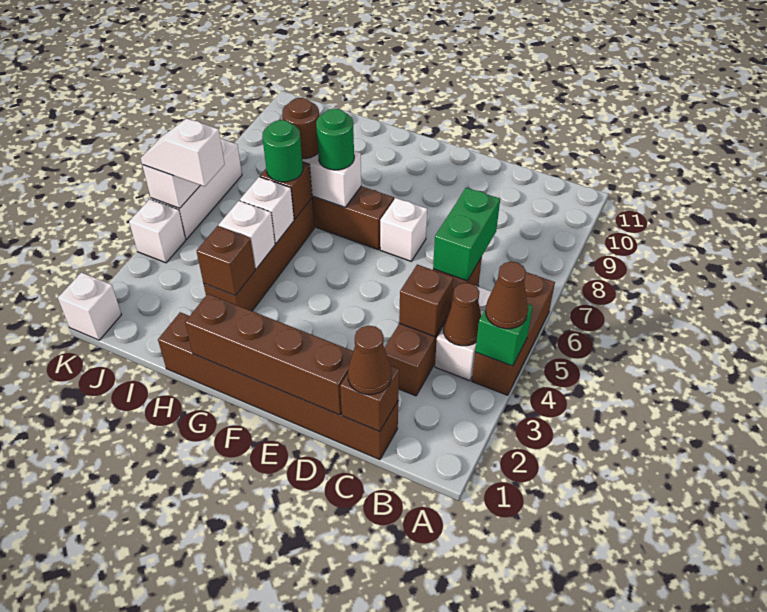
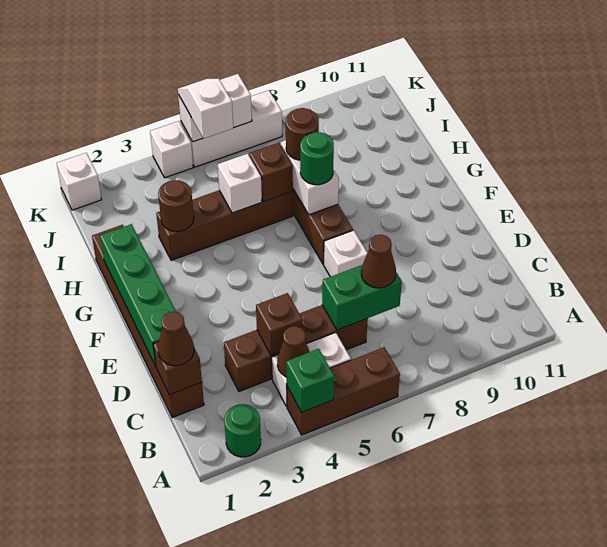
brown cone A4 level 3 -> brown cone C7 level 3
brown brick D1:G1 level 2 -> green brick D1:G1 level 2
brown brick H3 level 2 -> brown round brick H3 level 2
white brick H4 level 2 -> none
green round brick H6 level 3 -> green round brick A2 level 1

